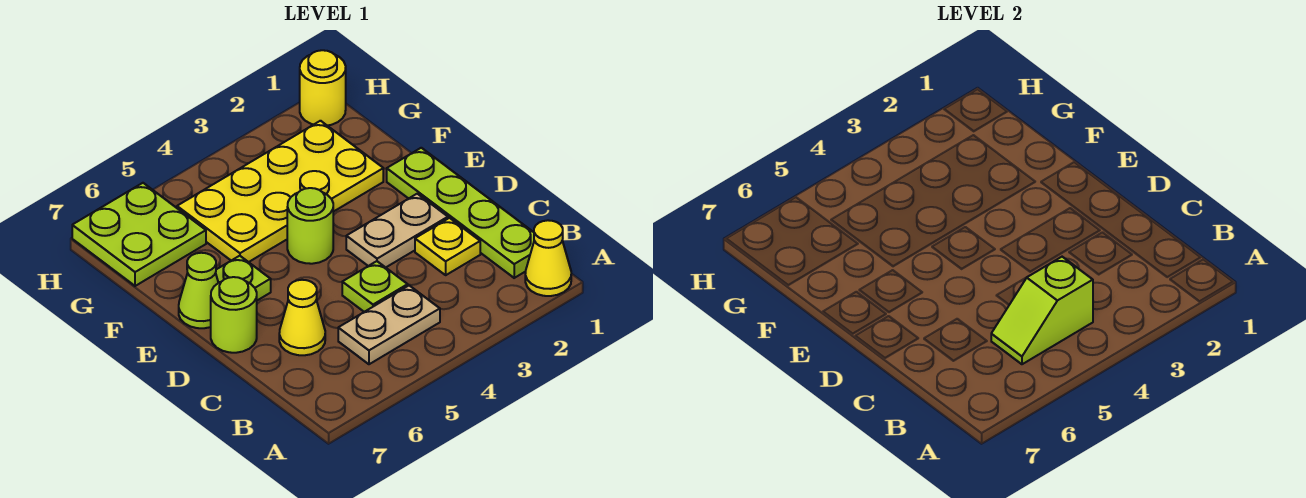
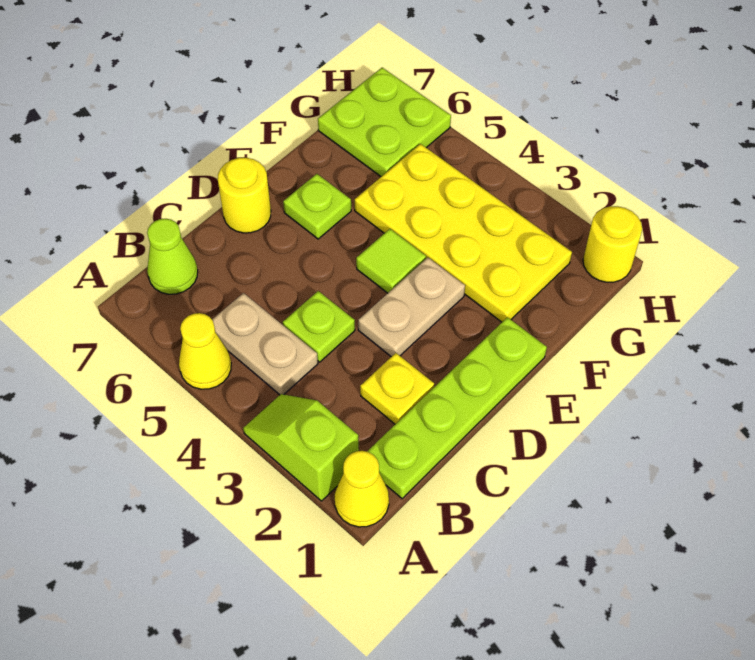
lime slope B4:B5 level 2 top 4 -> lime slope A2:A3 level 1 top 2
yellow cone C6 level 1 -> yellow cone A5 level 1
tan plate D2:D3 level 1 -> tan plate D3:E3 level 1
lime round brick D7 level 1 -> yellow round brick D7 level 1
lime round brick E4 level 1 -> lime tile E4 level 1
lime cone E7 level 1 -> lime cone B7 level 1

